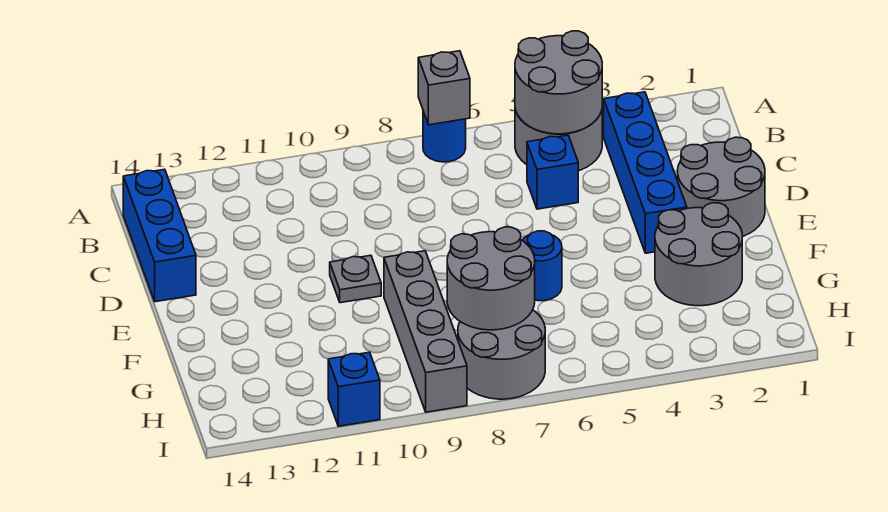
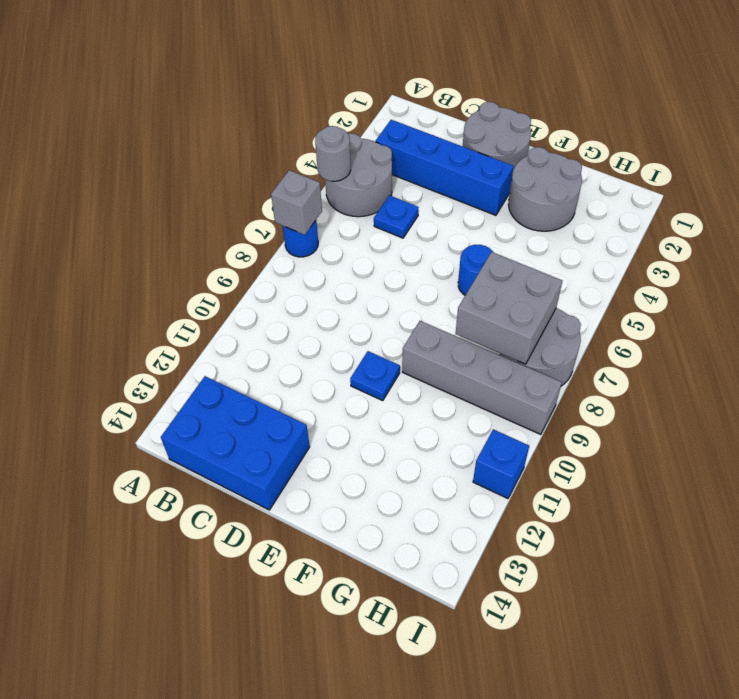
grey round brick A4:B5 level 2 -> grey round brick A5 level 2
blue brick B14:D14 level 1 -> blue brick B13:D14 level 1
blue brick C5 level 1 -> blue plate C5 level 1
grey plate E10 level 1 -> blue plate E10 level 1
grey round brick G7:H8 level 2 -> grey brick G7:H8 level 2

